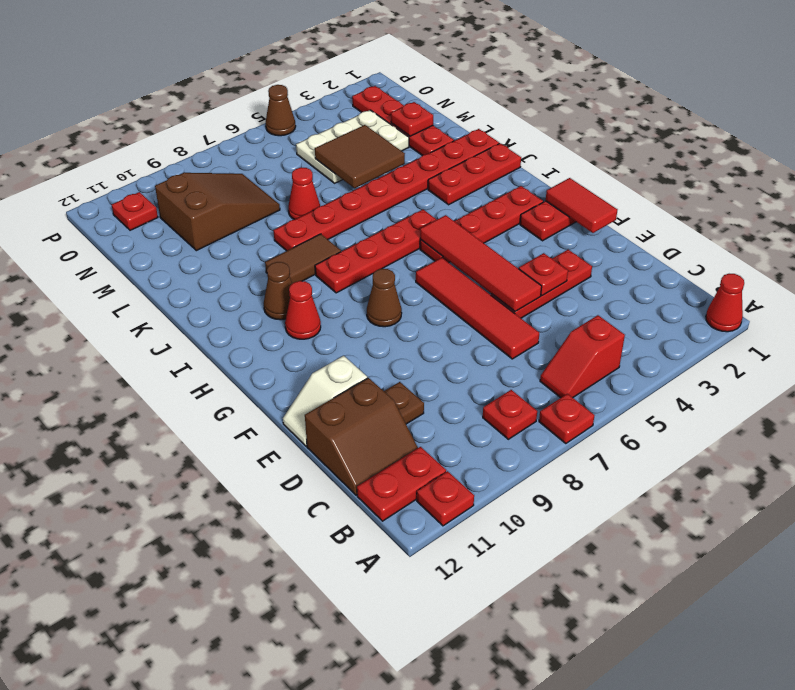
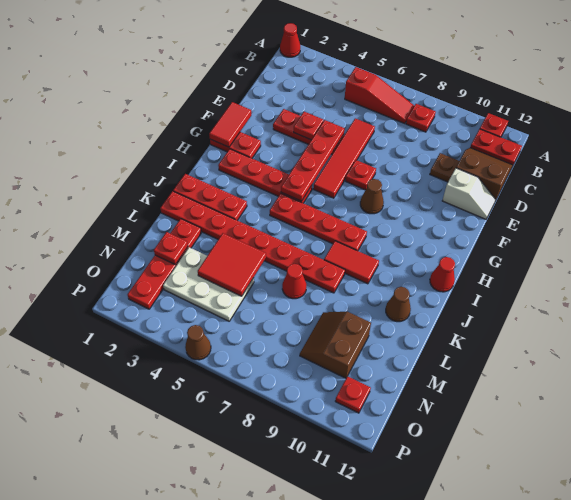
red plate A7 level 1 -> red plate F7 level 1
red slope B5:B6 level 1 top 5 -> red slope B5:B7 level 1 top 5
red tile E5:H5 level 2 -> red plate E5:H5 level 2
red cone H10 level 1 -> red cone I12 level 1
brown cone I10 level 1 -> brown cone K11 level 1
brown tile J8:J9 level 1 -> red tile J8:J9 level 1
brown tile L4:M5 level 2 -> red tile L4:M5 level 2
brown slope M8:N10 level 1 top 10 -> brown slope M9:N10 level 1 top 10

